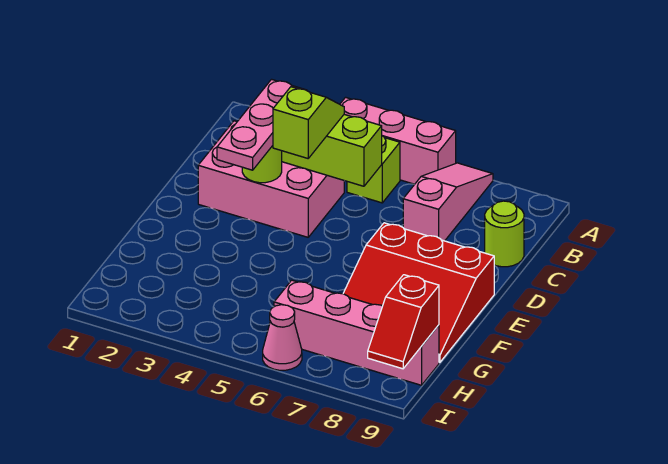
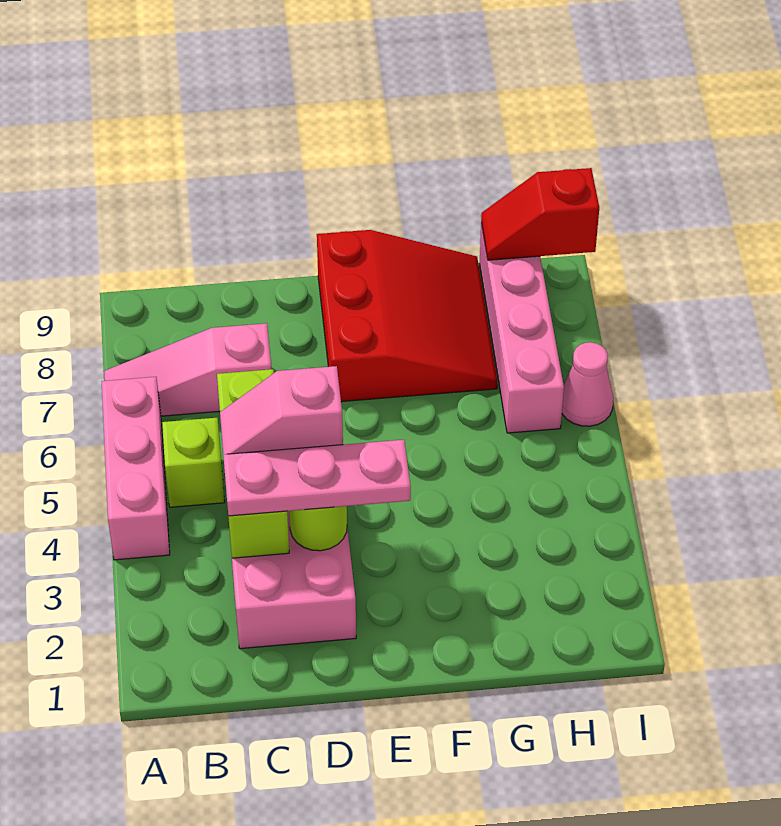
lime slope C4:D4 level 3 top D -> pink slope C4:D4 level 3 top D
lime round brick C9 level 1 -> none
red slope H9:I9 level 2 top H -> red slope H9:I9 level 2 top I

